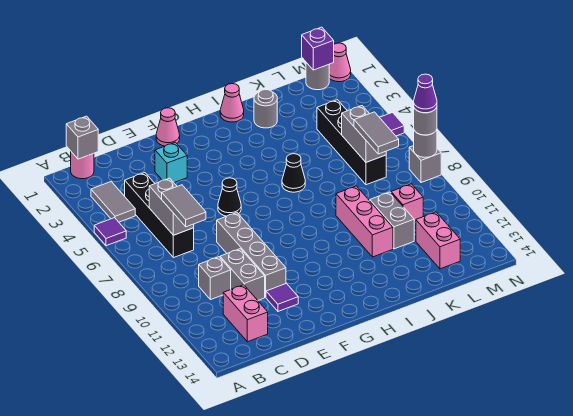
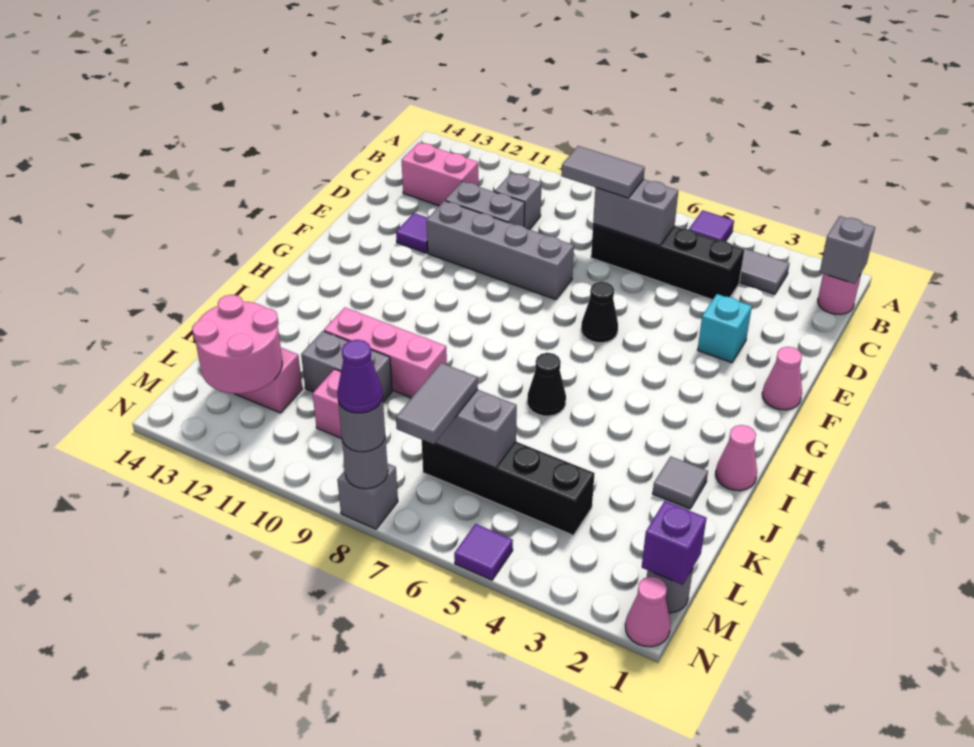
grey round brick J2 level 1 -> grey tile J2 level 1
grey tile L7:L8 level 3 -> grey tile L7:M7 level 3
none -> pink round brick L12:M13 level 2

